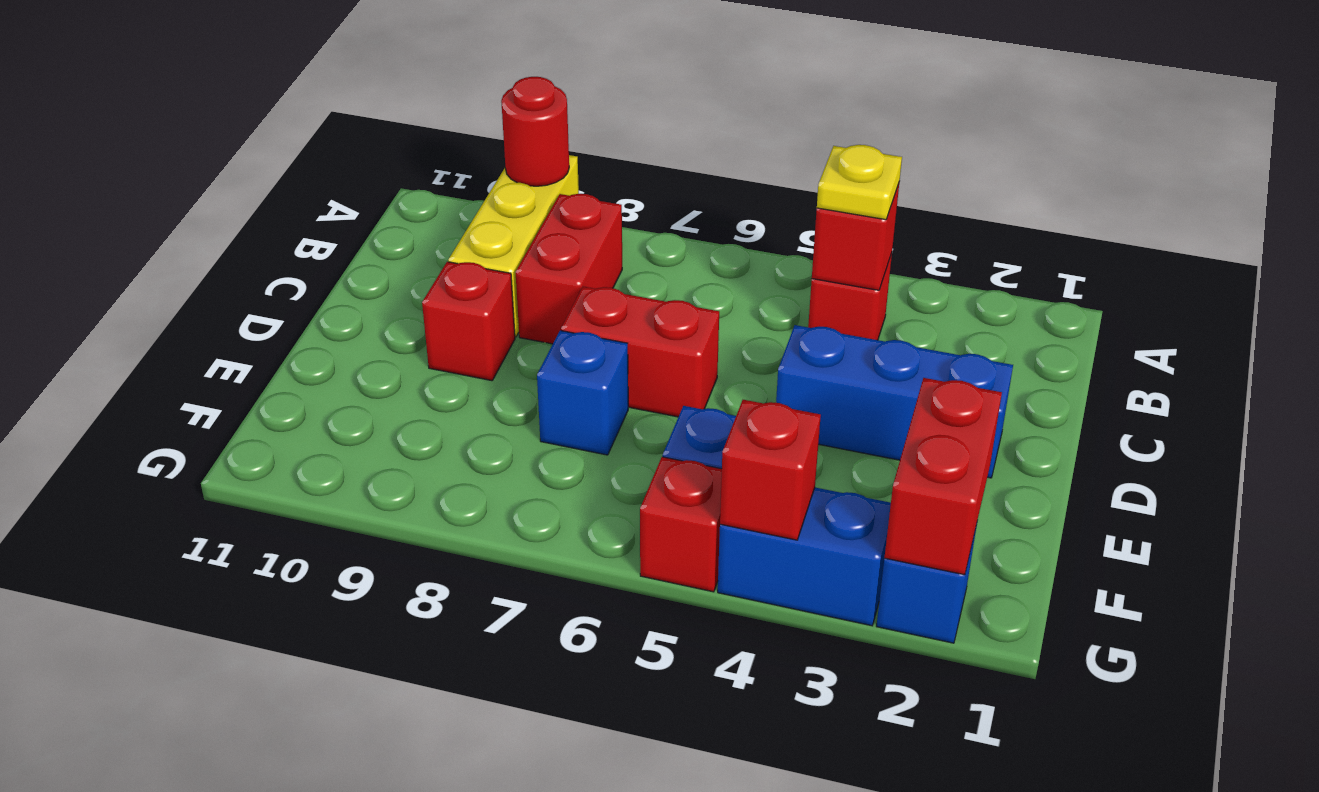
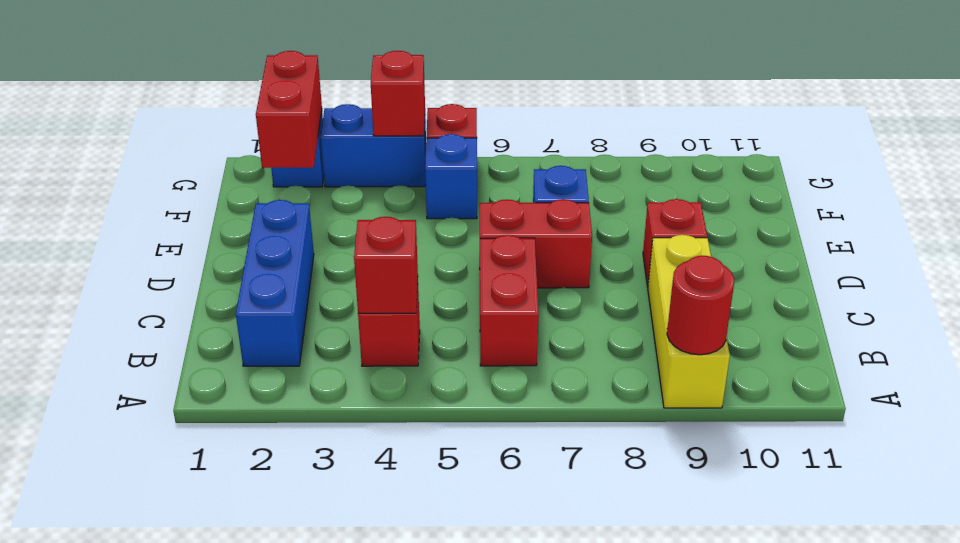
yellow plate B4 level 3 -> none
red brick B8:C8 level 1 -> red brick B6:C6 level 1
blue brick D2:D4 level 1 -> blue brick B2:D2 level 1

